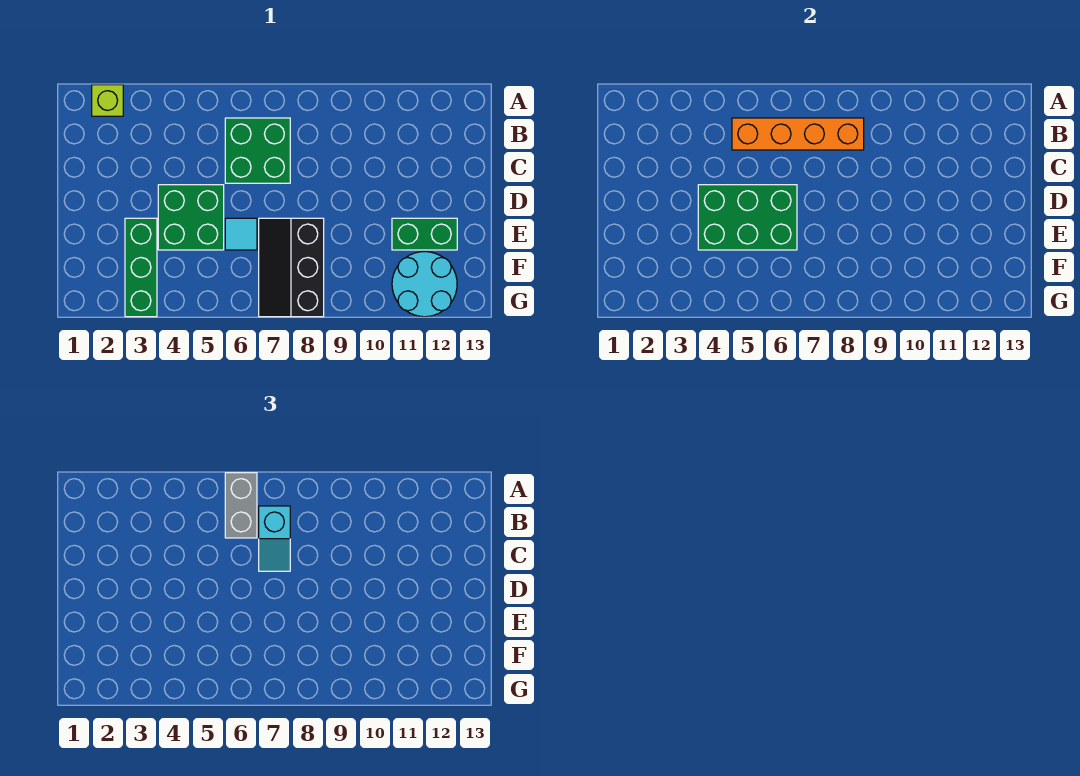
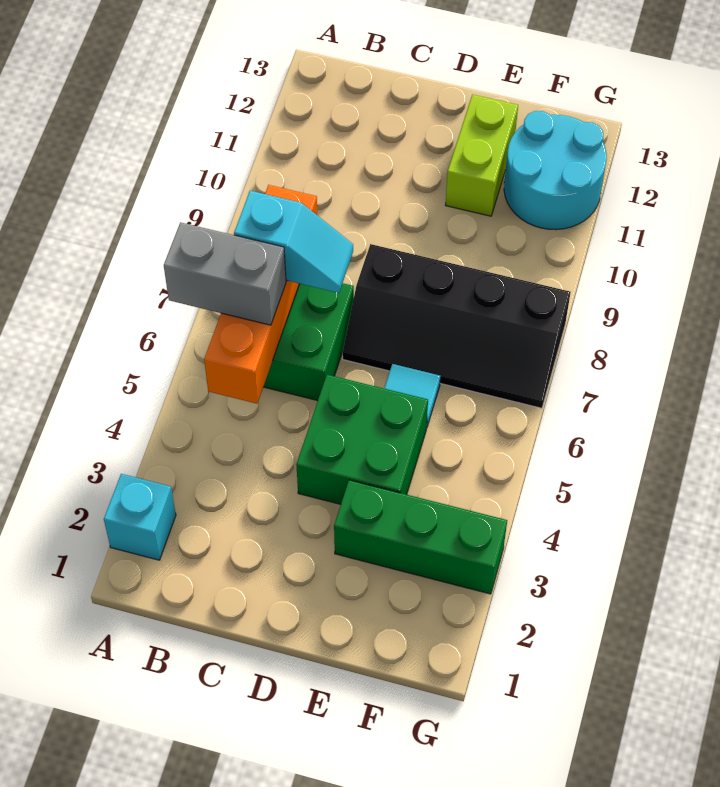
lime brick A2 level 1 -> cyan brick A2 level 1
green brick D4:E6 level 2 -> none
black slope E7:G8 level 1 top 8 -> black slope D7:G8 level 1 top 8
green brick E11:E12 level 1 -> lime brick E11:E12 level 1

